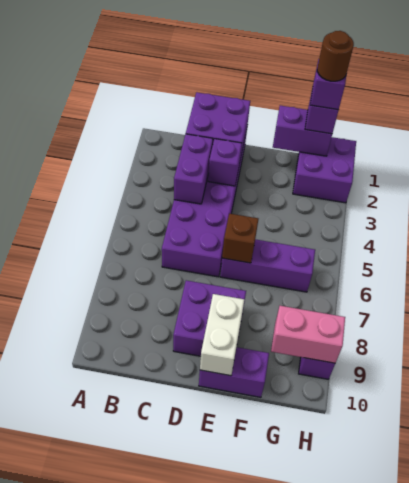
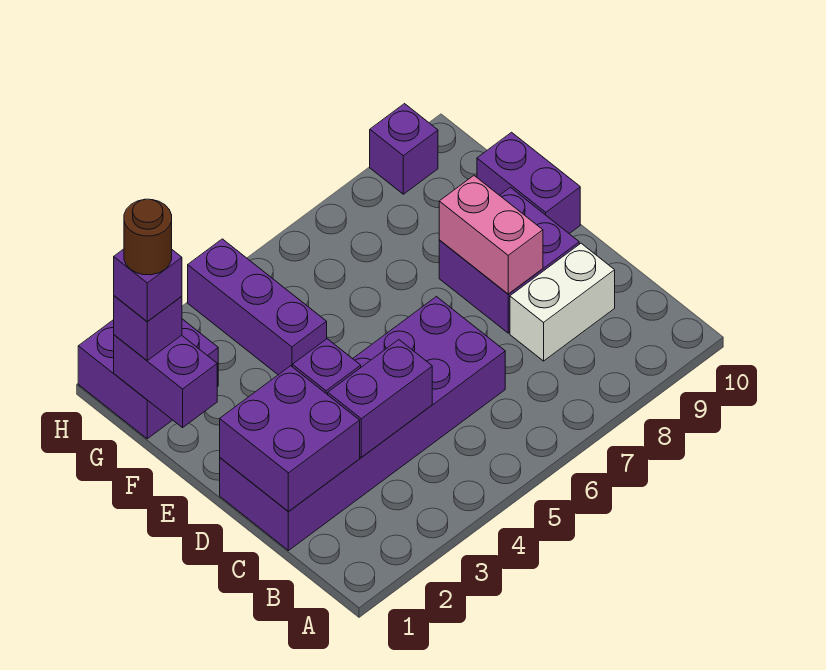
purple brick E6:G6 level 1 -> purple brick F4:H4 level 1
brown brick E6 level 2 -> none
white brick E9:E10 level 2 -> white brick C8:C9 level 1
pink brick G9:H9 level 2 -> pink brick D8:E8 level 2

